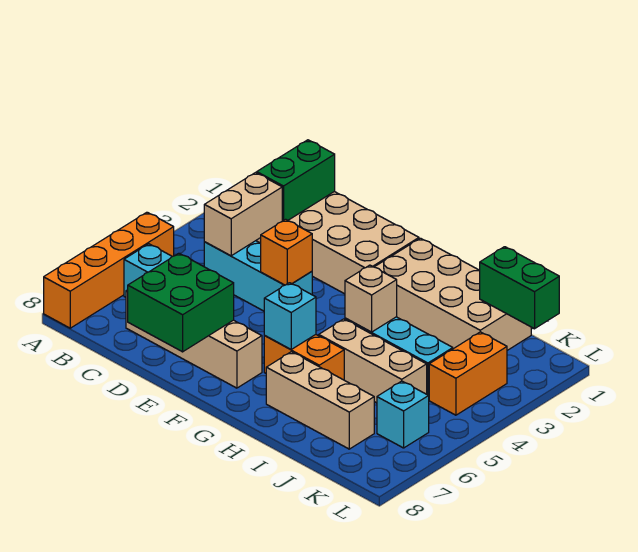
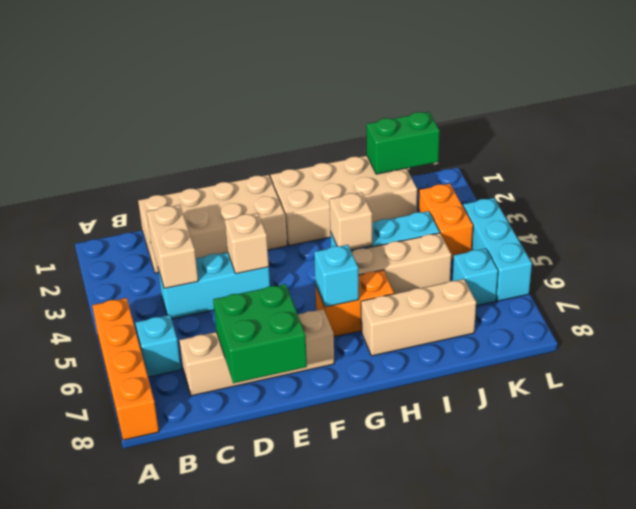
green brick C1:C2 level 2 -> none
orange brick E4 level 2 -> tan brick E4 level 2
none -> cyan brick L4:L6 level 1

